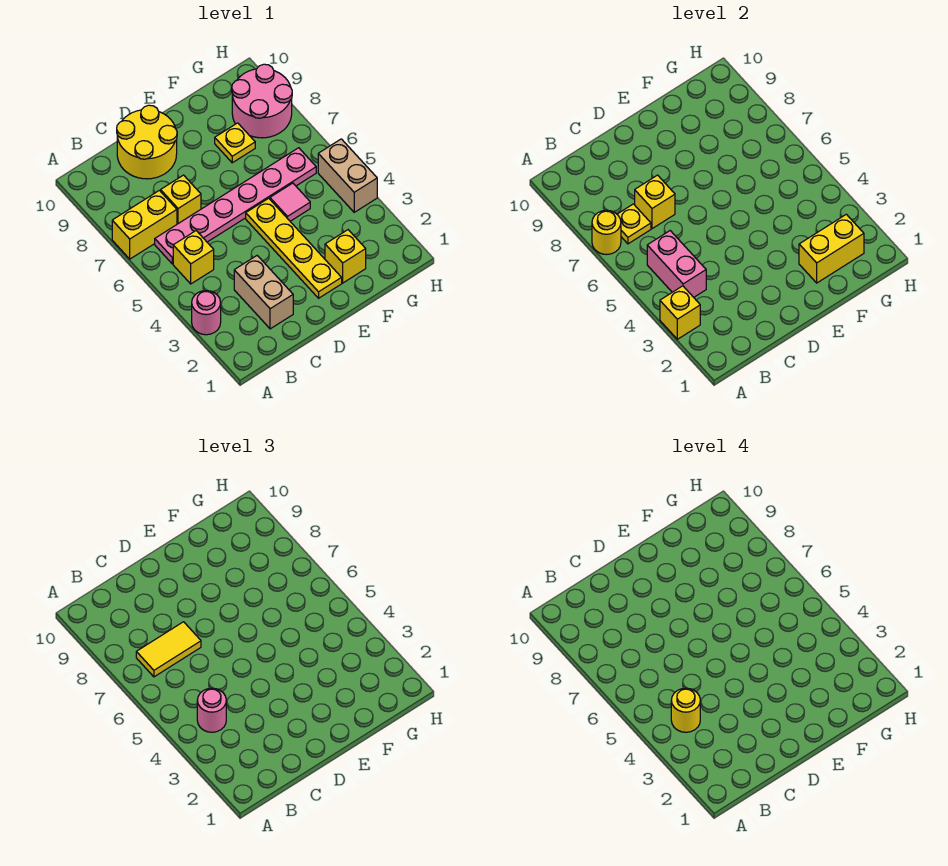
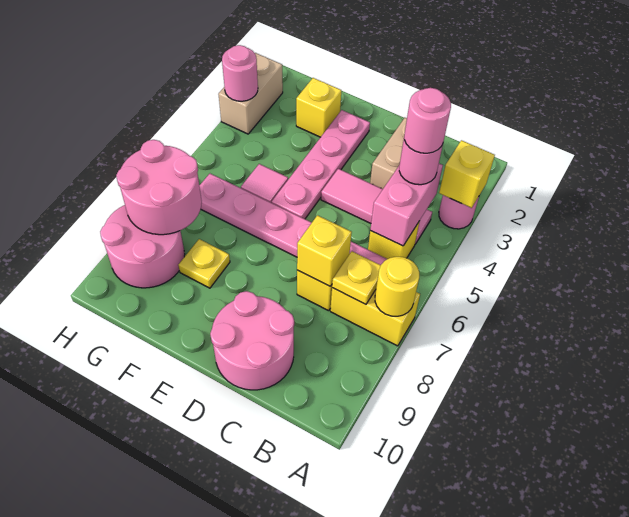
none -> pink tile B4:D4 level 1
yellow round brick B4 level 4 -> pink round brick B4 level 4
yellow tile B7:C7 level 3 -> none
yellow round brick C9:D10 level 1 -> pink round brick C9:D10 level 1
yellow plate E2:E5 level 1 -> pink plate E2:E5 level 1
yellow brick F2:G2 level 2 -> none
none -> pink round brick G7:H8 level 2
none -> pink round brick H3 level 2
tan brick H4:H5 level 1 -> tan brick H2:H3 level 1

